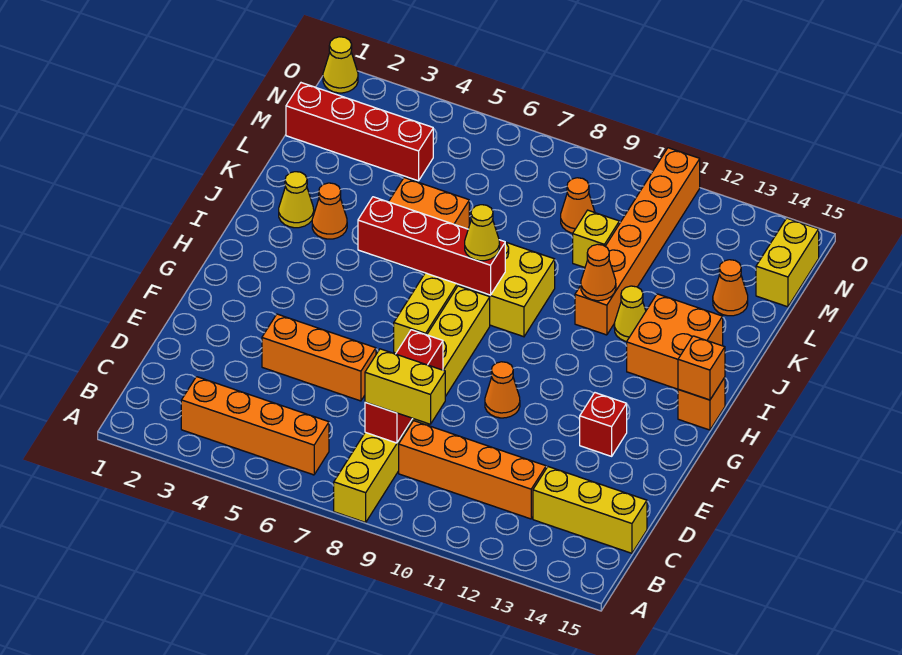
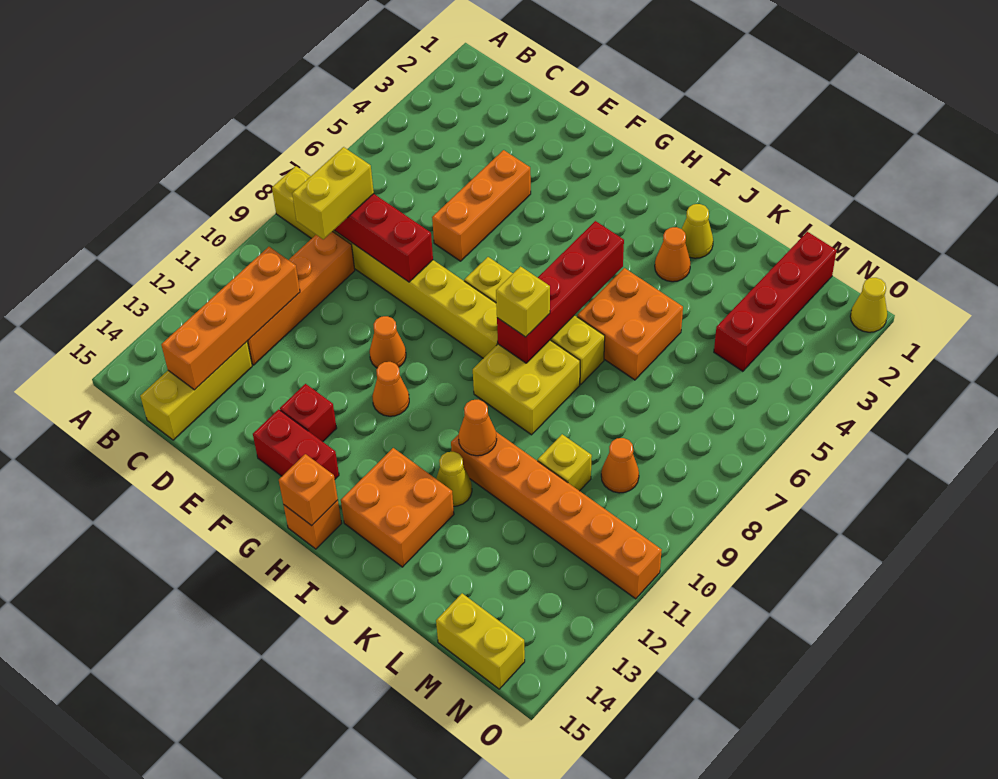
orange brick B3:B6 level 1 -> orange brick C11:C14 level 2
none -> red brick F14:G14 level 1
yellow cone I8 level 3 -> yellow brick I8 level 3
orange cone L14 level 1 -> orange cone G11 level 1

